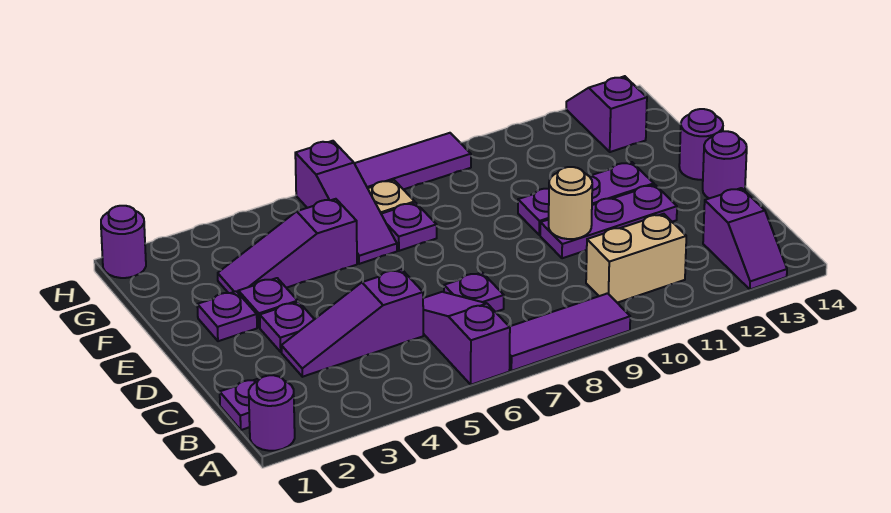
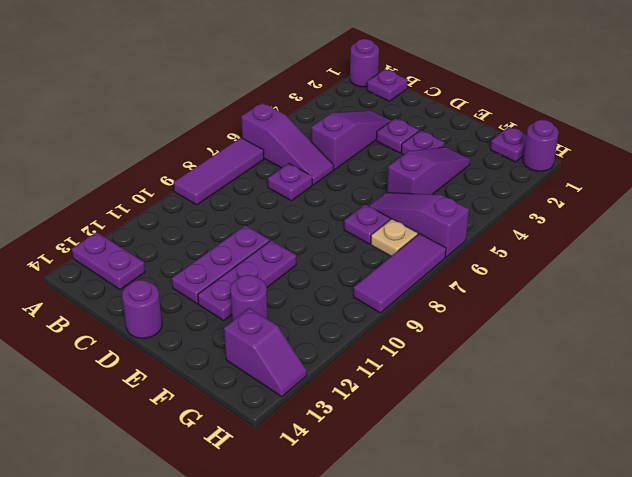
purple slope A13:B13 level 1 top B -> purple plate A13:B13 level 1
tan brick B10:B11 level 1 -> none
tan round brick D10 level 2 -> none
purple plate E2 level 1 -> purple plate G1 level 1
purple round brick E14 level 1 -> purple round brick F12 level 1

